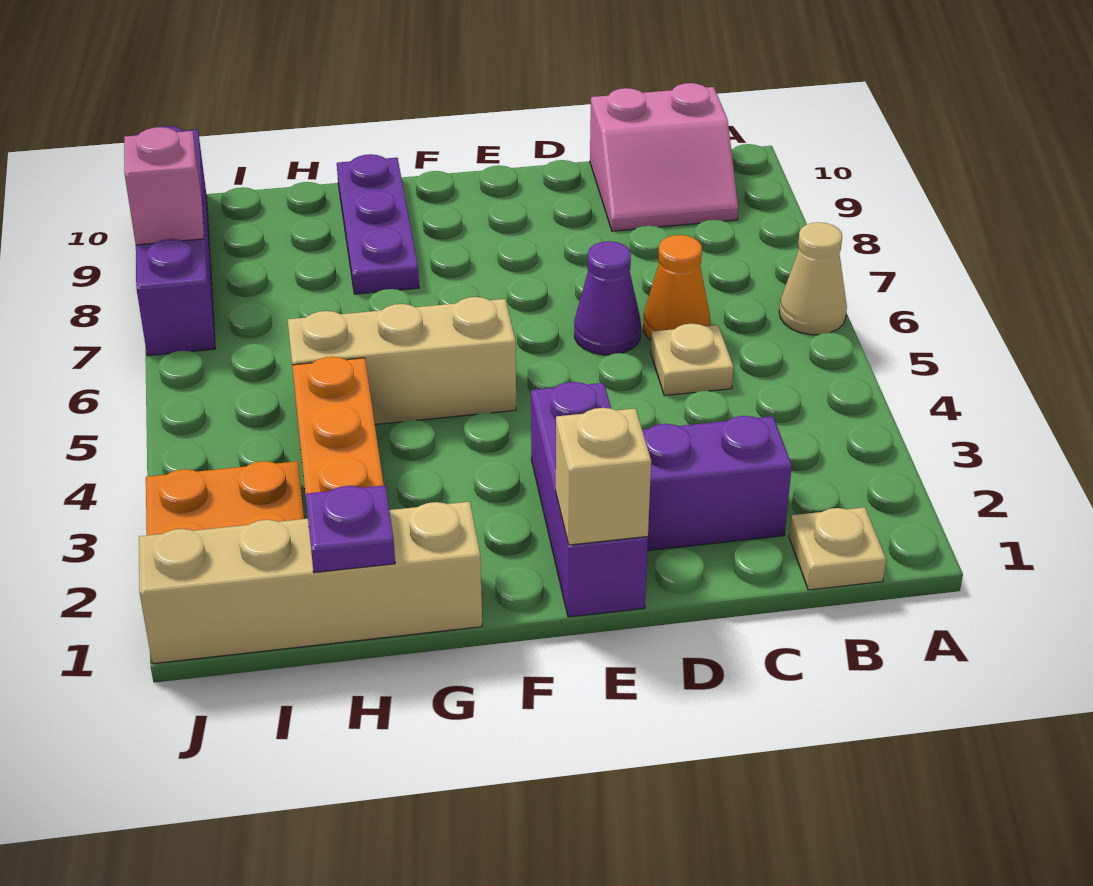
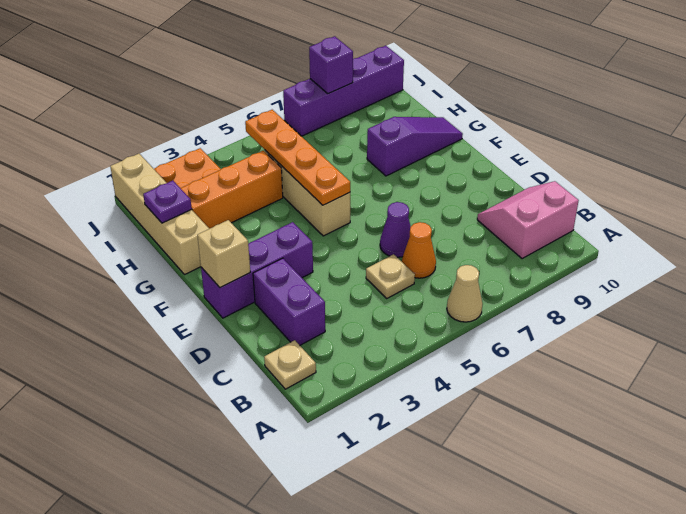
pink slope B9:C10 level 1 top 10 -> pink slope B9:C10 level 1 top B
none -> orange plate F5:I5 level 2
purple plate G8:G10 level 1 -> purple slope G8:G10 level 1 top 8
pink brick J8 level 2 -> purple brick J8 level 2

